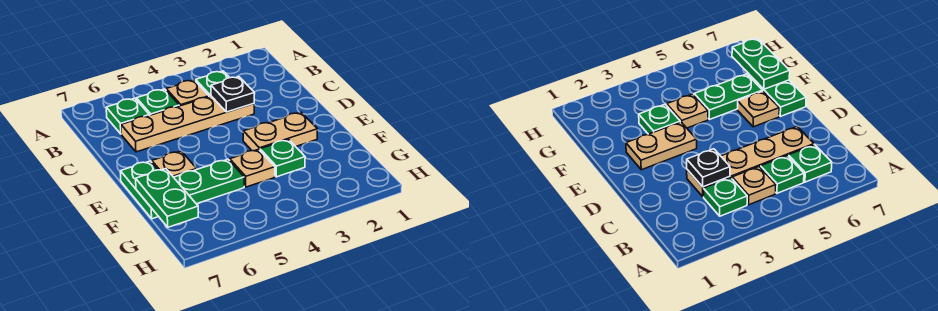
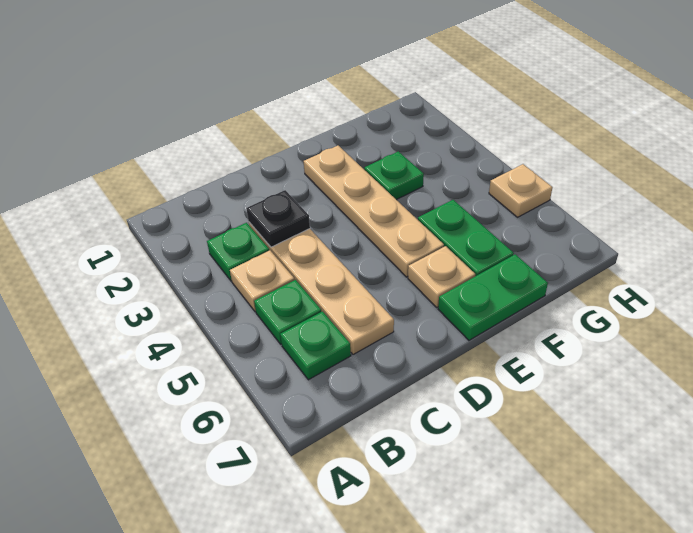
tan plate E2:E3 level 1 -> tan plate E2:E5 level 1
tan plate F4 level 1 -> tan plate H5 level 1
green plate F7:G7 level 2 -> none

